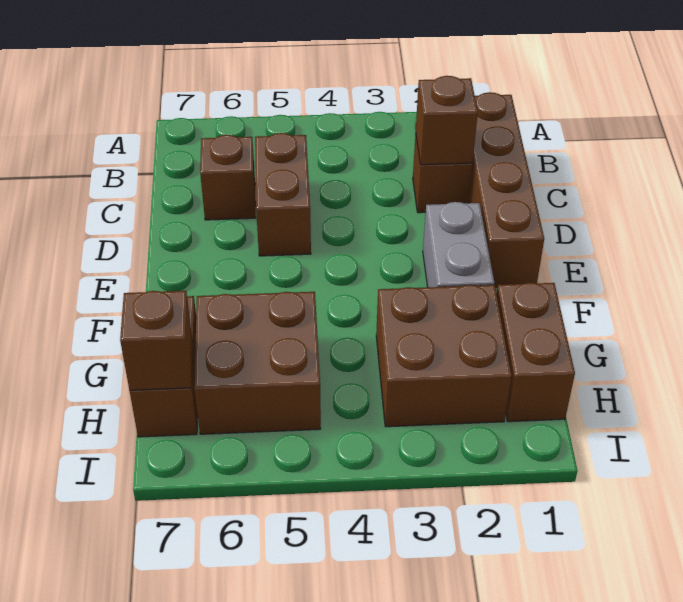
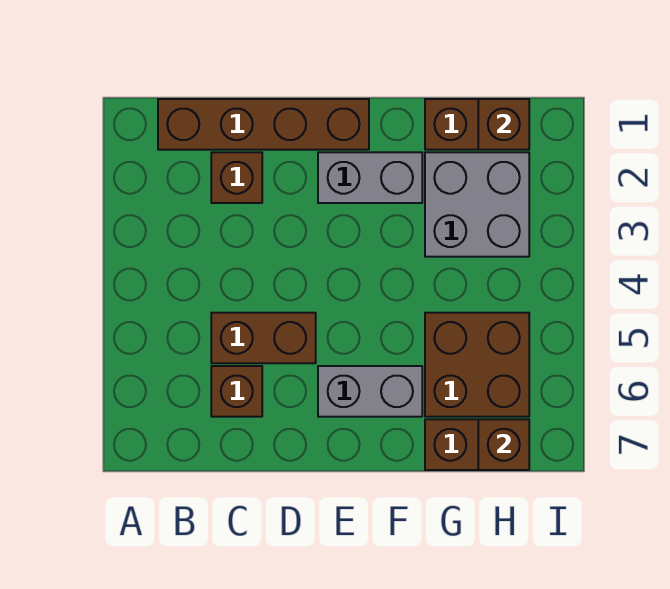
brown brick C2 level 2 -> brown brick H1 level 2
none -> grey brick E6:F6 level 1
brown brick G2:H3 level 1 -> grey brick G2:H3 level 1

